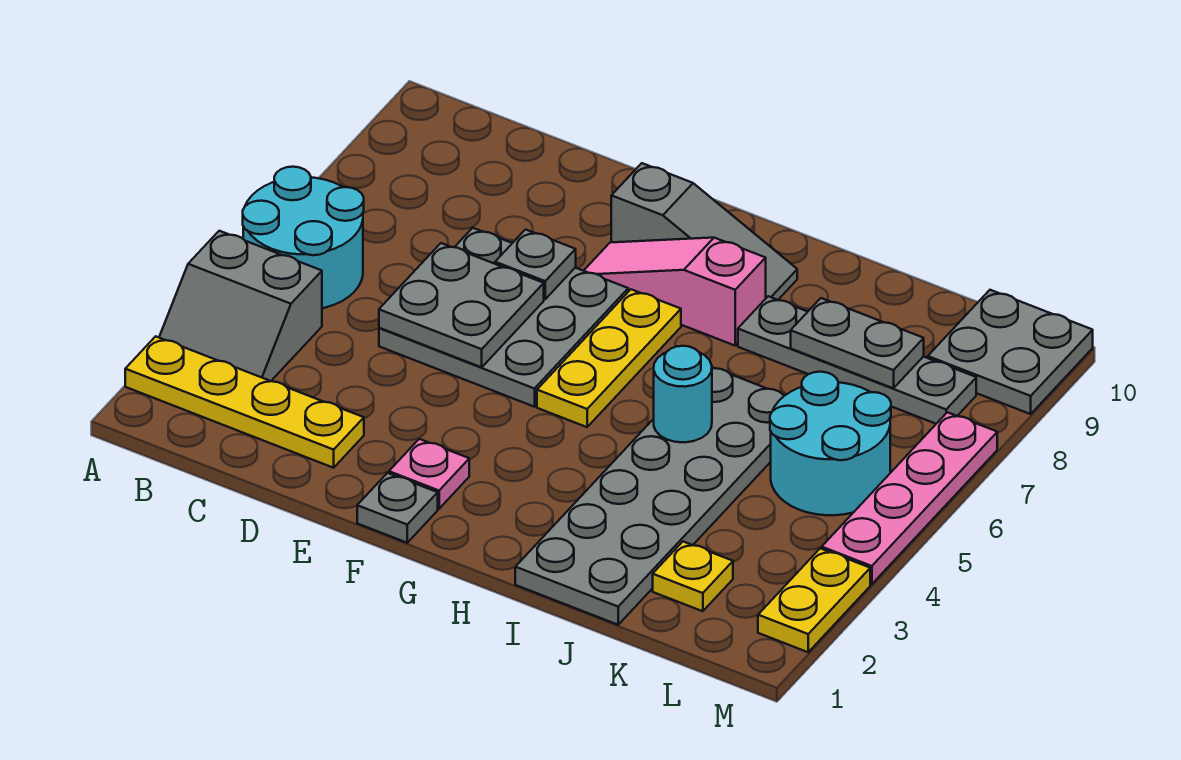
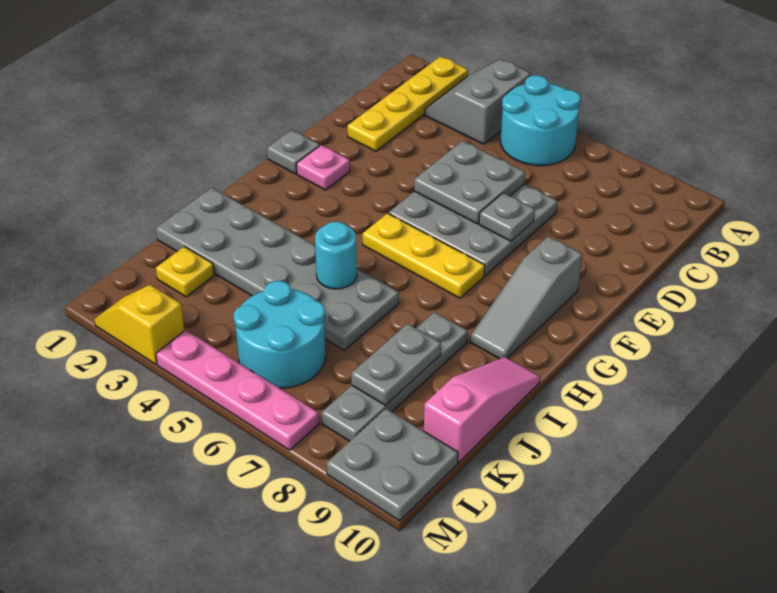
pink slope F8:H8 level 1 top H -> pink slope I10:K10 level 1 top K
yellow plate M2:M3 level 1 -> yellow slope M2:M3 level 1 top 3

